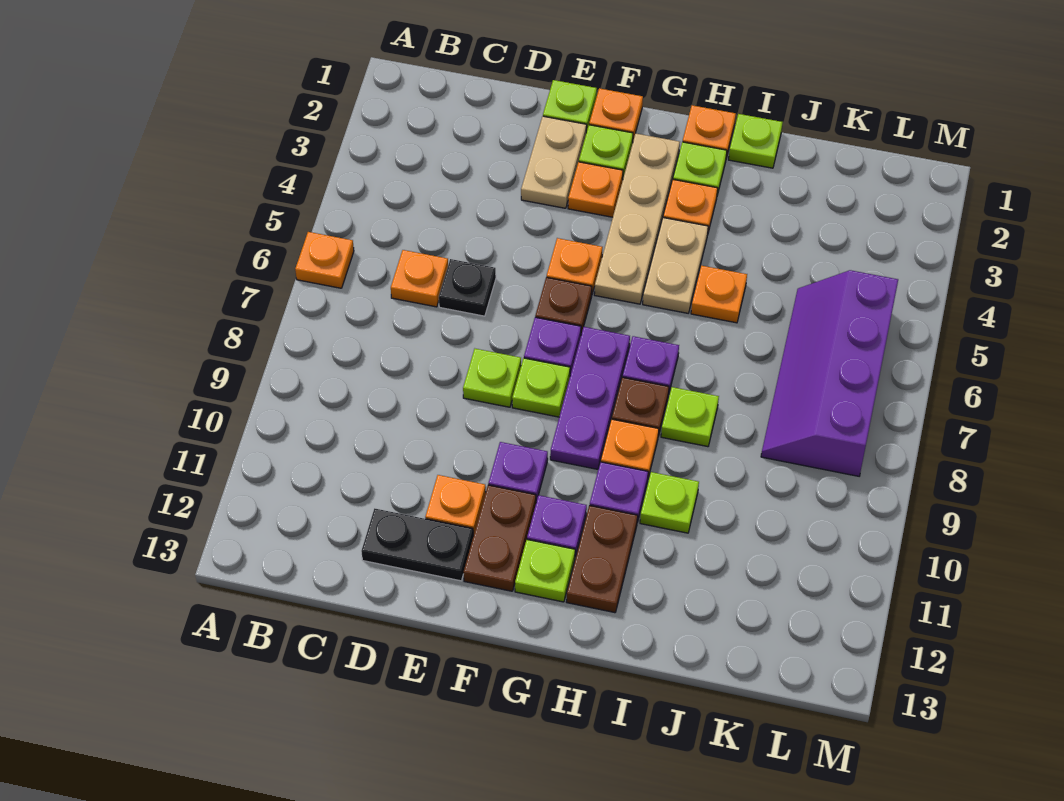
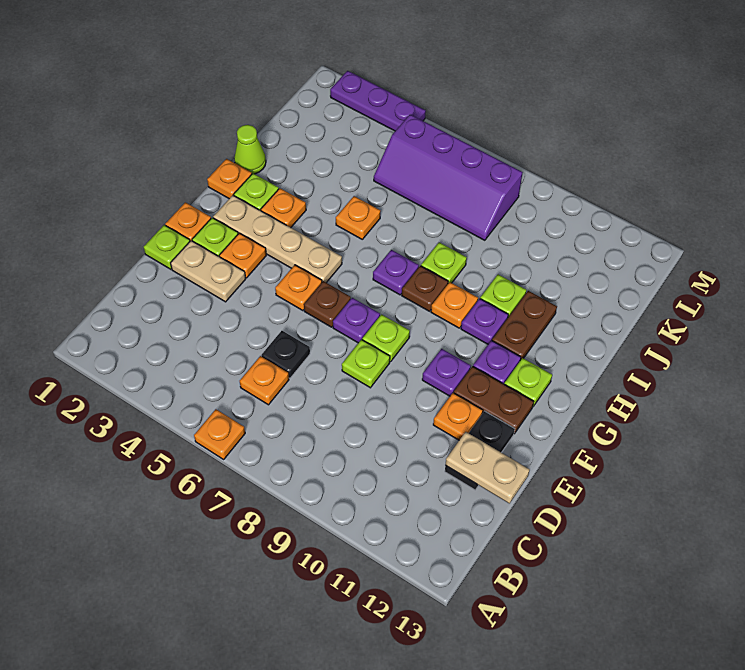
purple plate G7:G9 level 1 -> purple plate M2:M4 level 1
tan plate H4:H5 level 1 -> tan plate D12:D13 level 2
brown plate H11:H12 level 1 -> brown plate H11:I11 level 1
lime plate I1 level 1 -> lime cone I1 level 1

